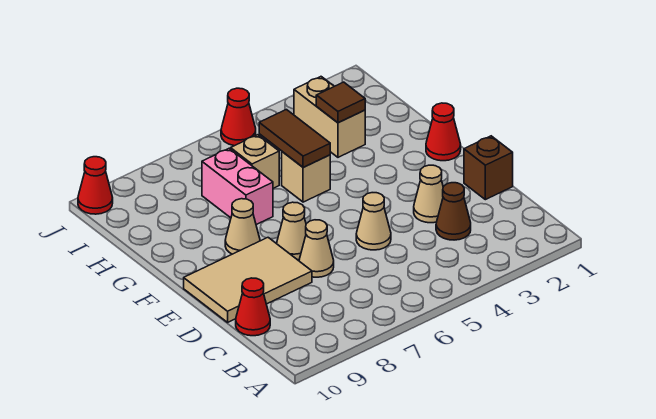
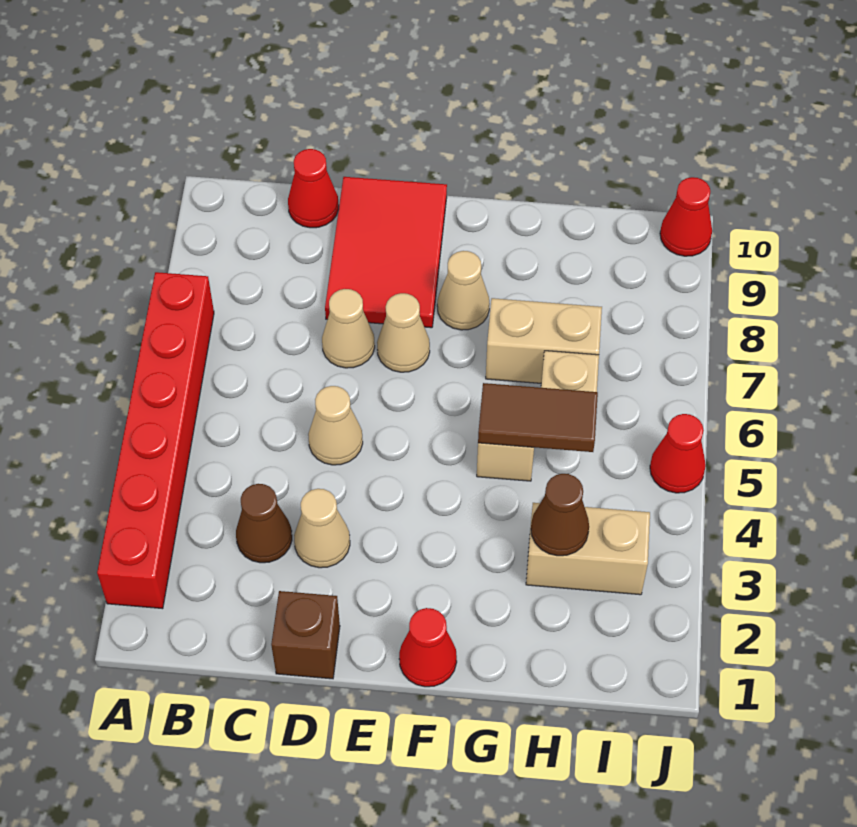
none -> red brick A2:A7 level 1
tan tile D8:E10 level 1 -> red tile D8:E10 level 1
pink brick G7:H7 level 1 -> tan brick G7:H7 level 1
brown tile H3 level 2 -> brown cone H3 level 2

